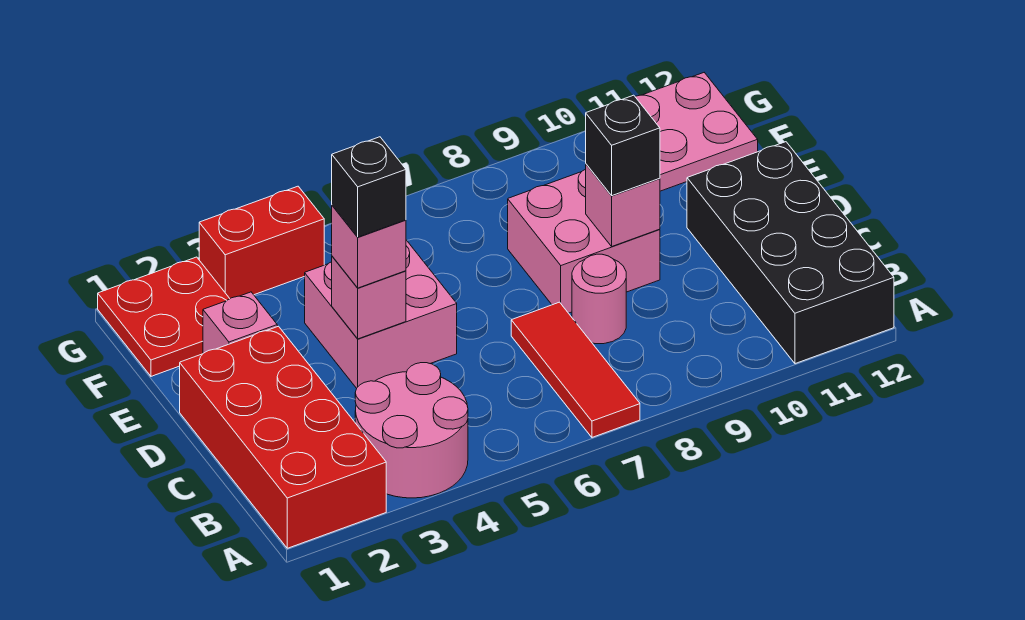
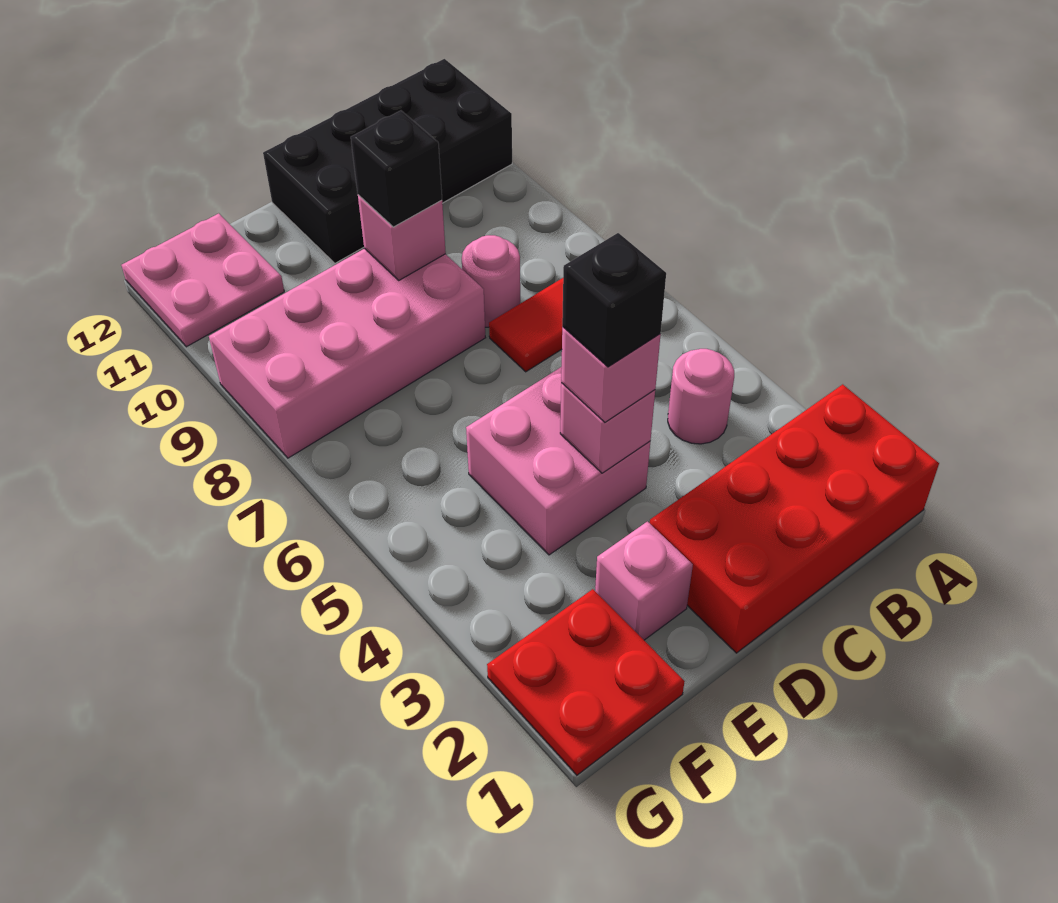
pink round brick A3:B4 level 1 -> pink round brick B4 level 1
pink brick D8:E9 level 1 -> pink brick D8:G9 level 1
red brick G3:G4 level 1 -> none

